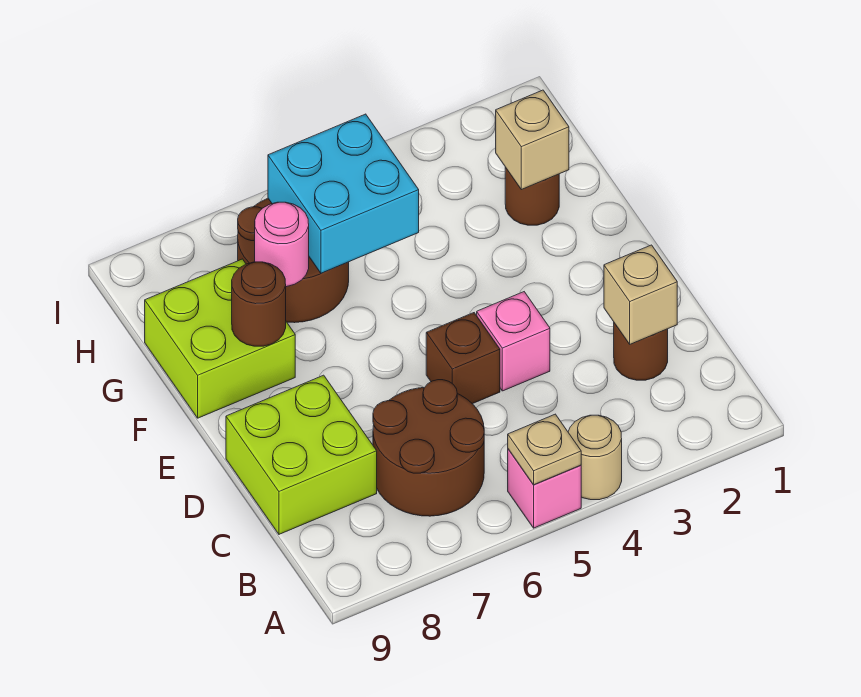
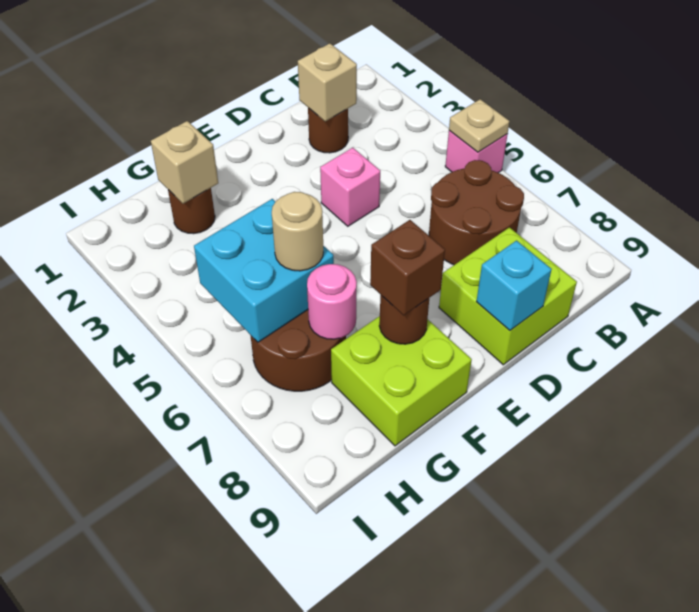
tan round brick A4 level 1 -> tan round brick G6 level 3
brown brick D5 level 1 -> brown brick F8 level 3
none -> cyan brick D9 level 2

